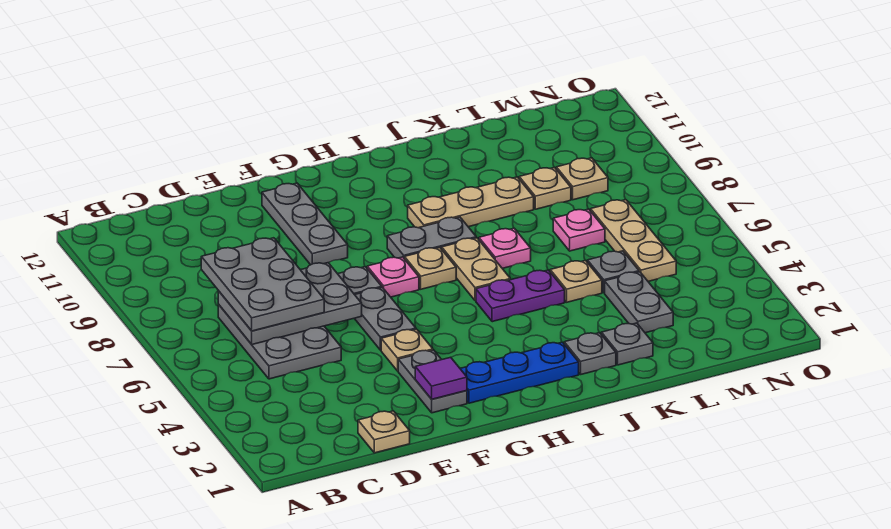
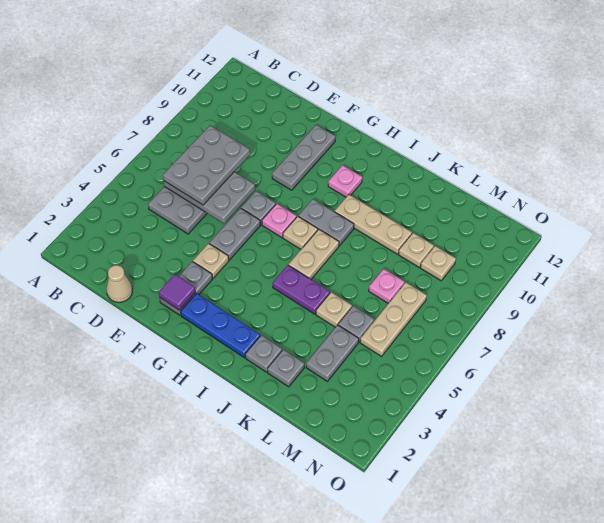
tan plate D1 level 1 -> tan cone D1 level 1
pink plate J7 level 1 -> pink plate H10 level 1

